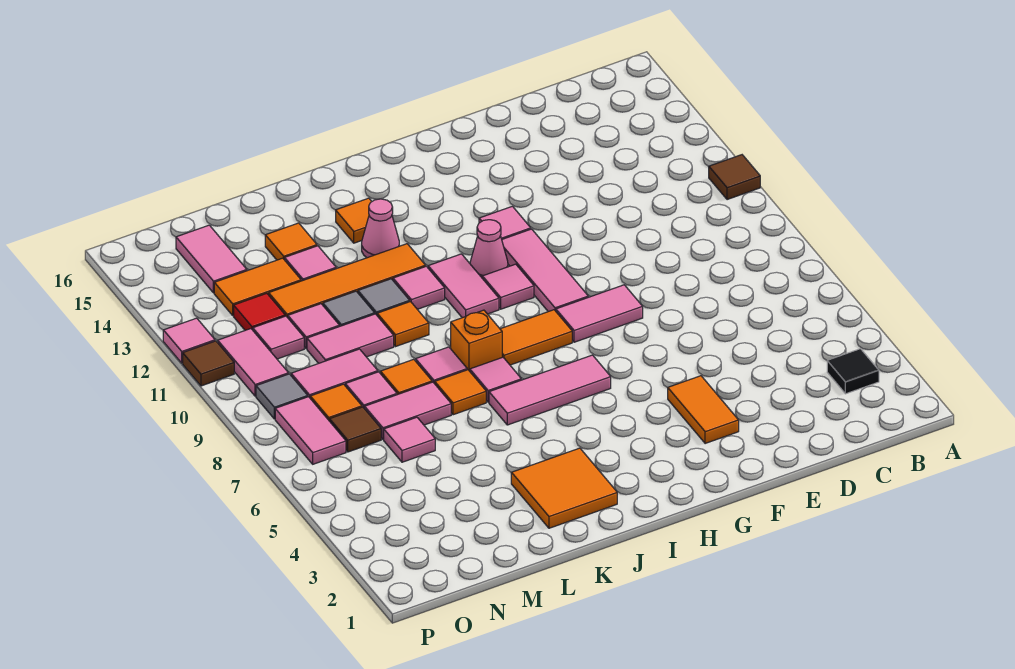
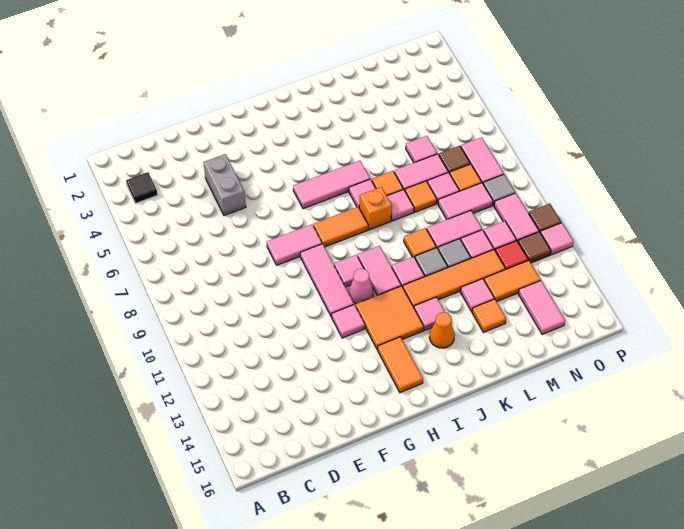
brown tile A11 level 1 -> brown tile O12 level 1
none -> grey brick E4:E5 level 1
orange tile F3:F4 level 1 -> orange tile H14:H15 level 1
orange tile J2:K3 level 1 -> orange tile H12:I13 level 1
pink cone J13 level 1 -> pink tile J13 level 1
orange tile J14 level 1 -> orange cone J14 level 1

